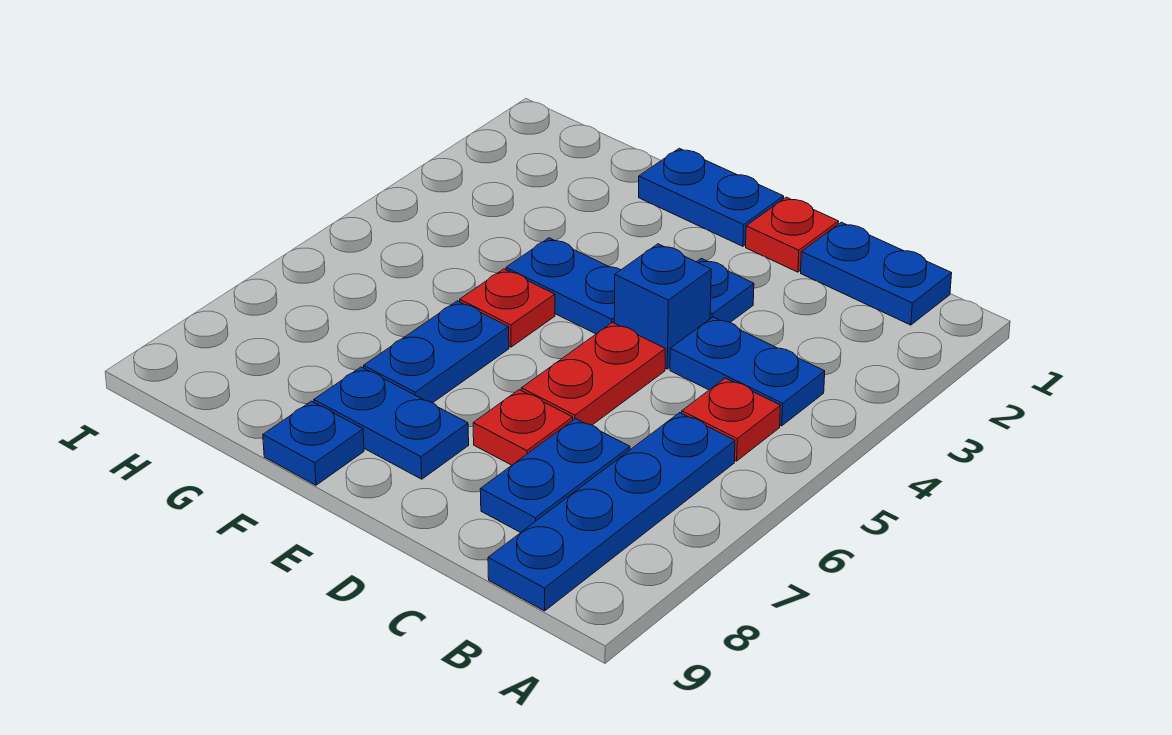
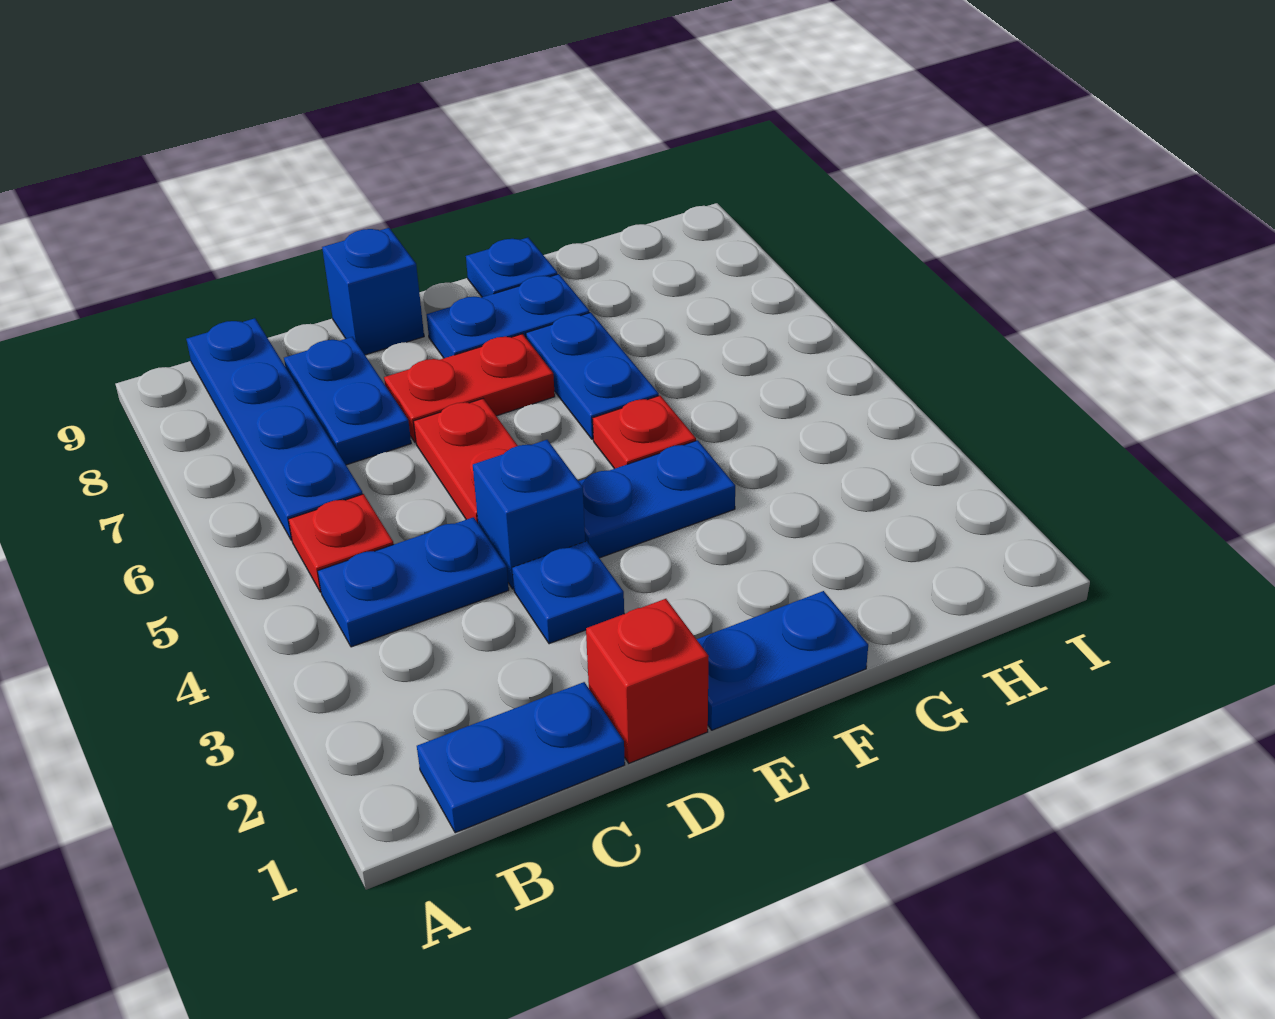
red plate D1 level 1 -> red brick D1 level 1
red plate D7 level 1 -> red plate D7:E7 level 1
none -> blue brick D9 level 1

